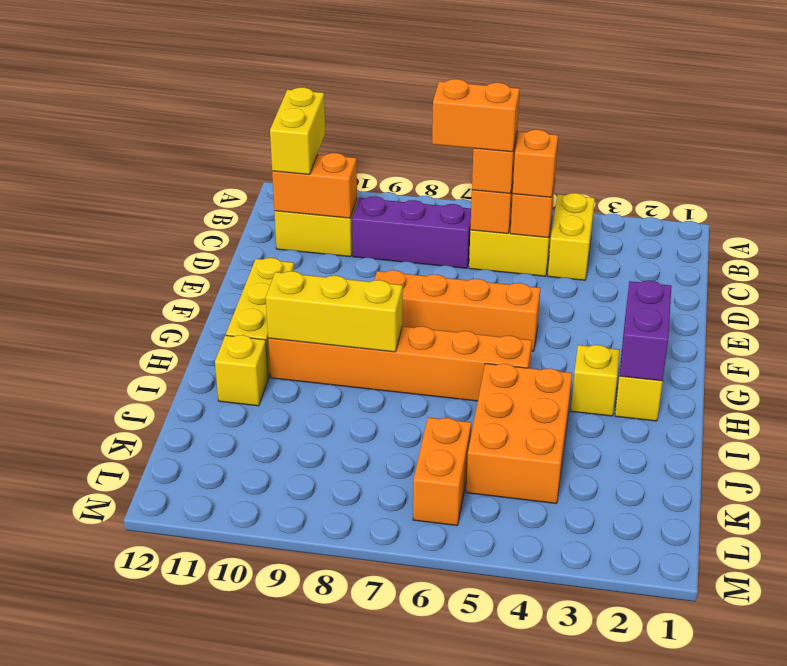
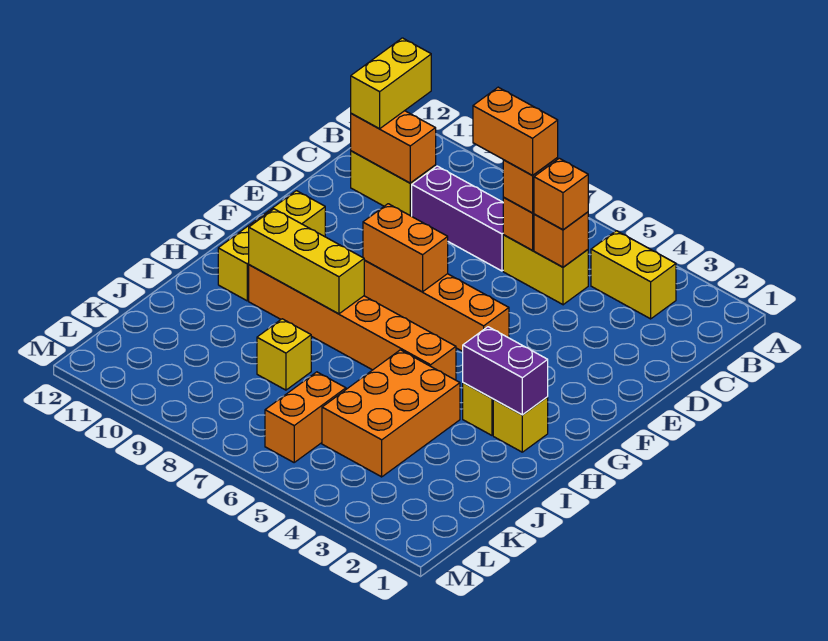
yellow brick B4:C4 level 1 -> yellow brick B3:B4 level 1
none -> orange brick F7:F8 level 2
purple brick G2:H2 level 2 -> purple brick H2:H3 level 2
yellow brick I11 level 1 -> yellow brick J8 level 1

